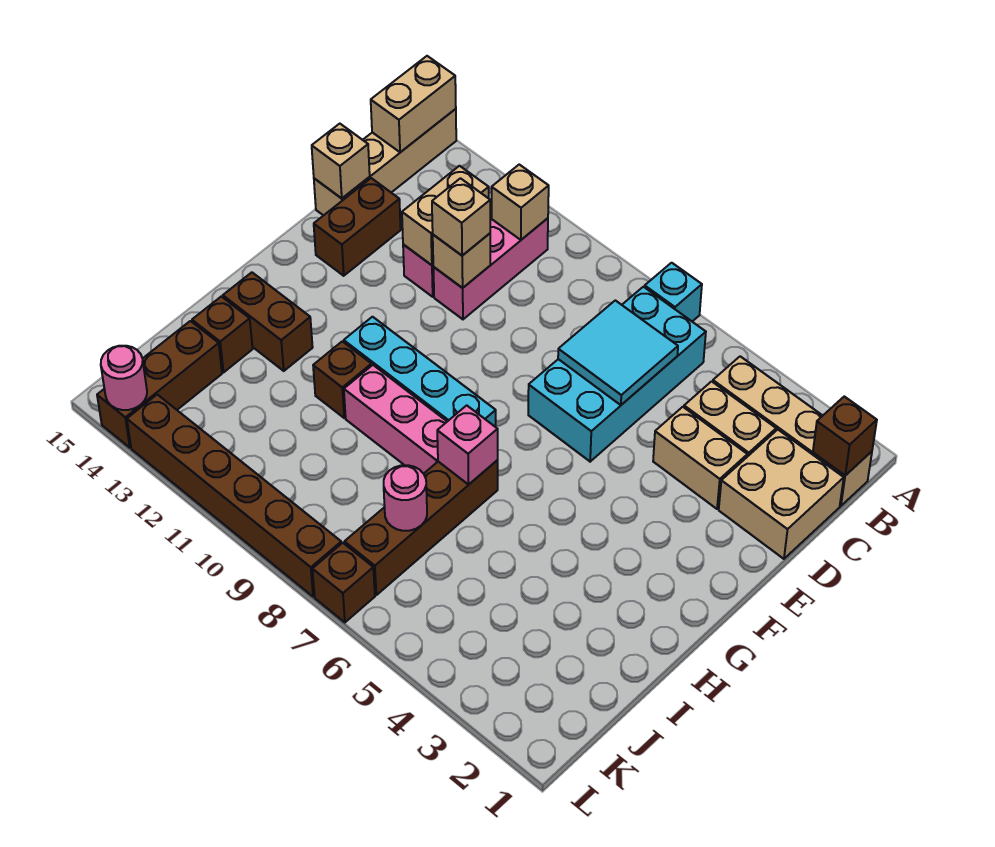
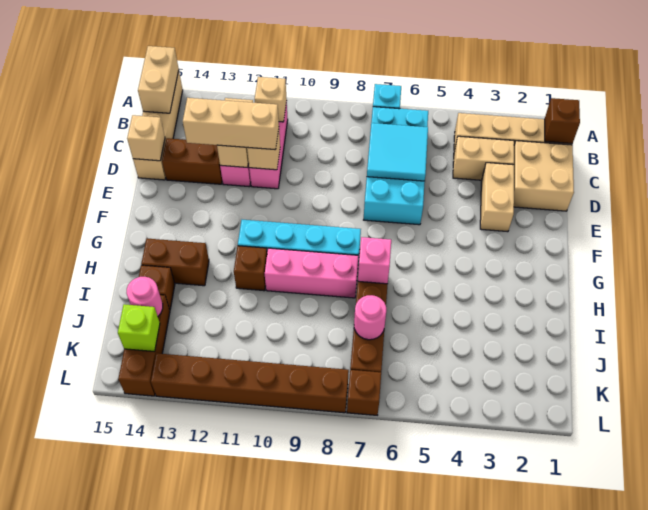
tan brick D3:D4 level 1 -> tan brick D3:E3 level 1
tan brick D11 level 3 -> tan brick D11:D13 level 3
brown brick D14:E14 level 1 -> brown brick D13:D14 level 1
none -> lime brick K14 level 2
pink round brick L14 level 2 -> pink round brick J14 level 2

